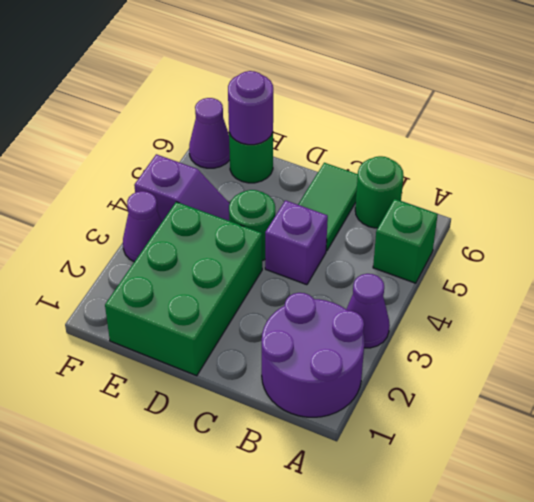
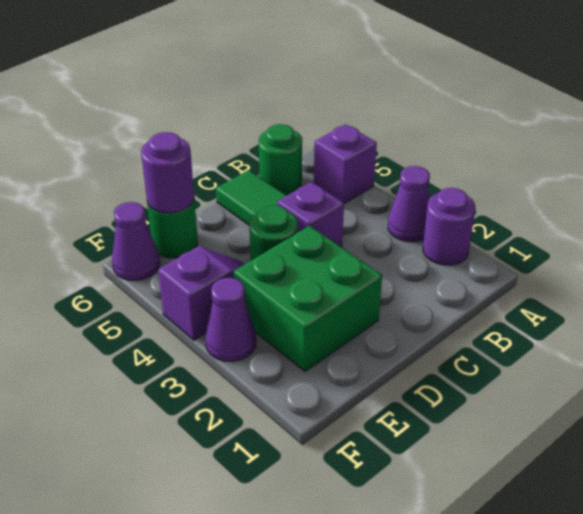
purple round brick A1:B2 level 1 -> purple round brick A2 level 1
green brick A5 level 1 -> purple brick A5 level 1
green brick D1:E3 level 1 -> green brick D2:E3 level 1

